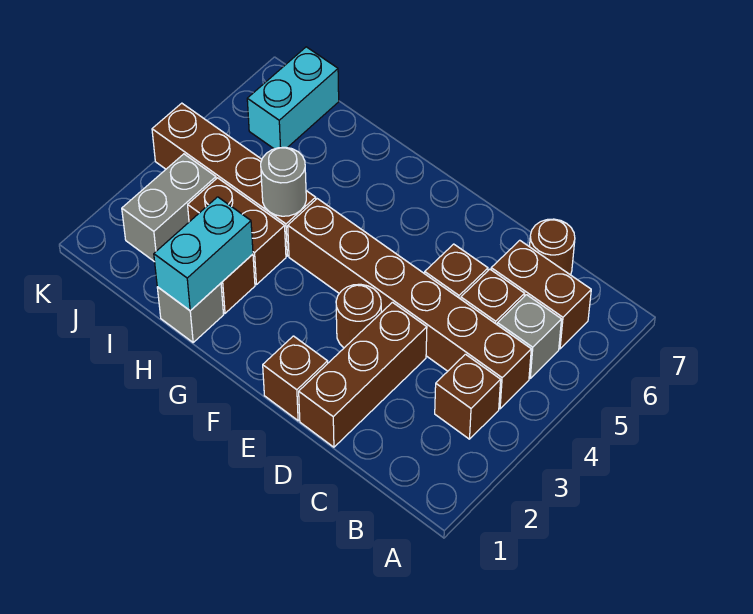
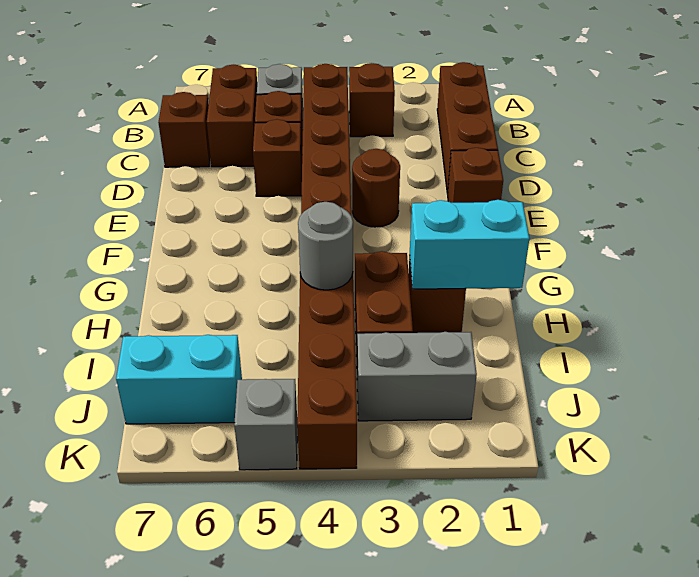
brown round brick C7 level 1 -> brown brick C7 level 1
brown brick D1:D3 level 1 -> brown brick B1:D1 level 1
grey brick H1 level 1 -> grey brick K5 level 1

